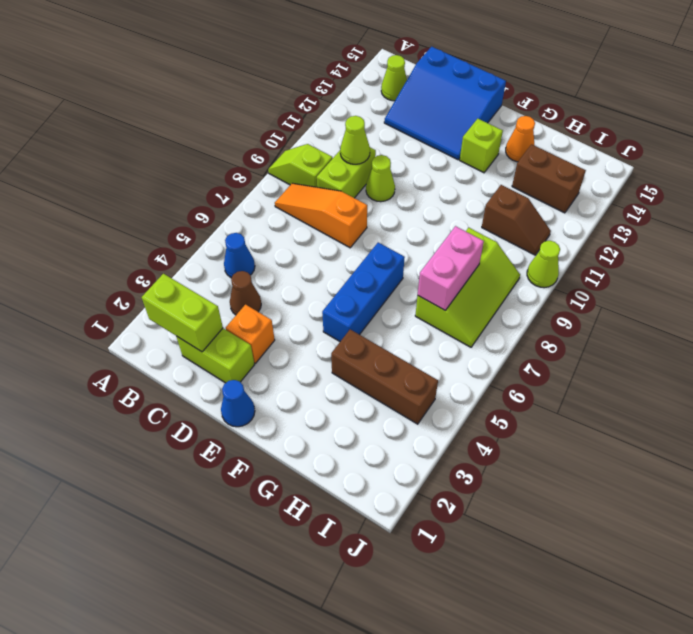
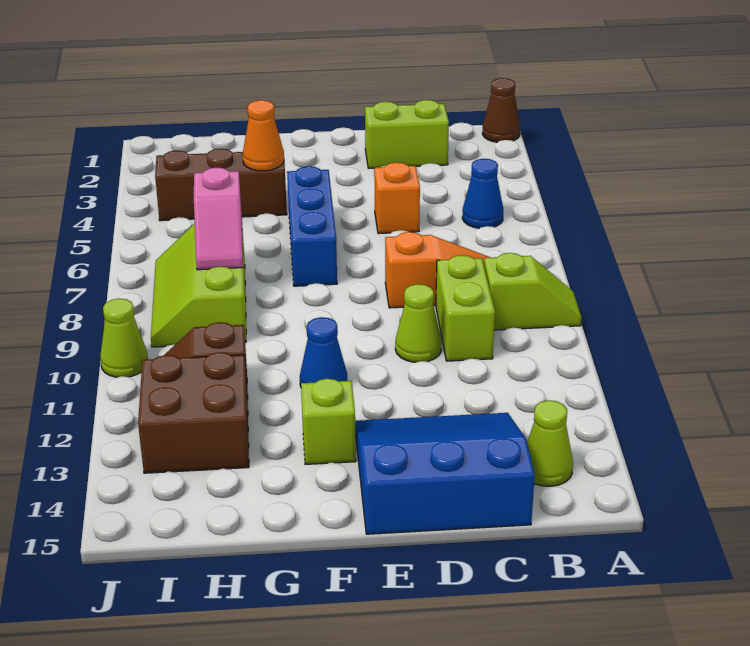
lime brick B2:C2 level 2 -> none
brown cone C4 level 1 -> brown cone A1 level 1
lime cone C10 level 2 -> none
orange brick D3 level 1 -> orange brick D5 level 1
blue cone E1 level 1 -> blue cone F11 level 1
orange cone G14 level 1 -> orange cone G4 level 2
pink brick H7:H8 level 2 -> pink slope H7:H8 level 2 top 7
brown brick H13:I13 level 1 -> brown brick H12:I13 level 1

